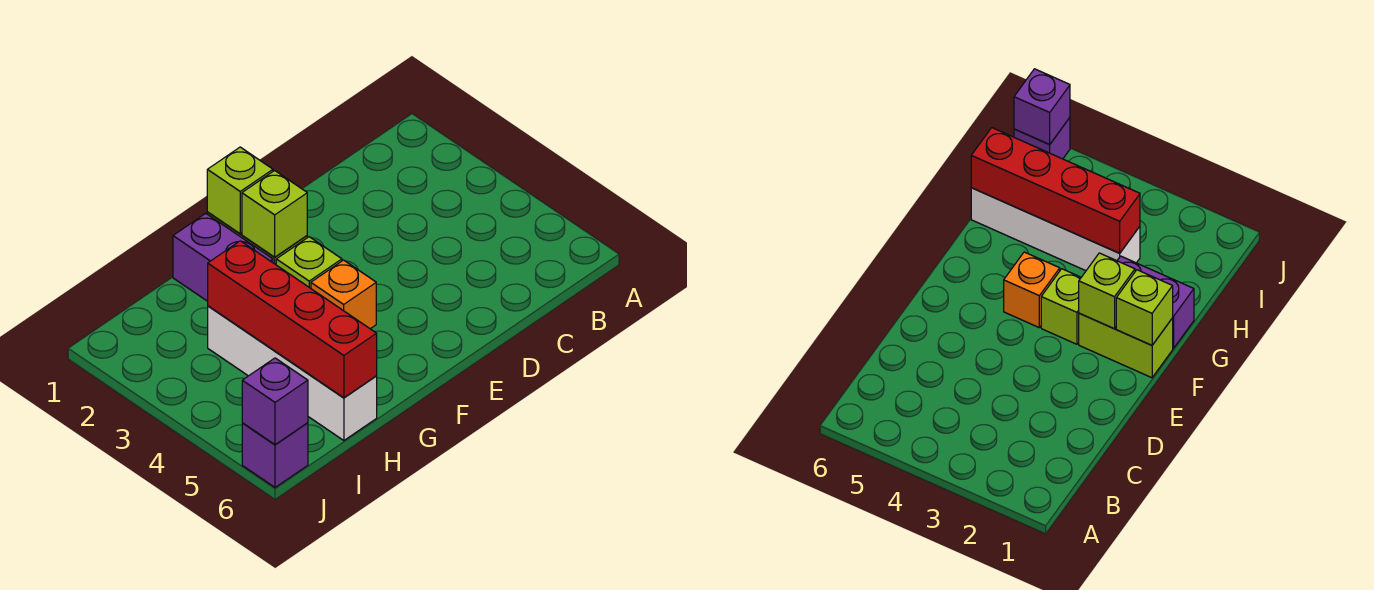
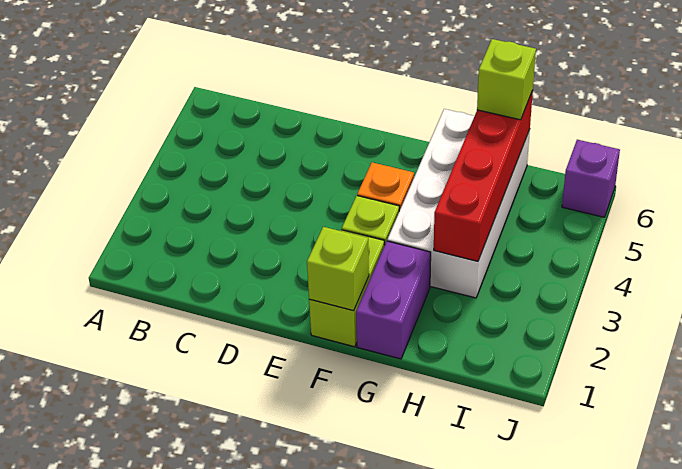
lime brick F2 level 2 -> lime brick H6 level 3
white brick H3:H6 level 1 -> white brick G3:H6 level 1
purple brick J6 level 2 -> none

